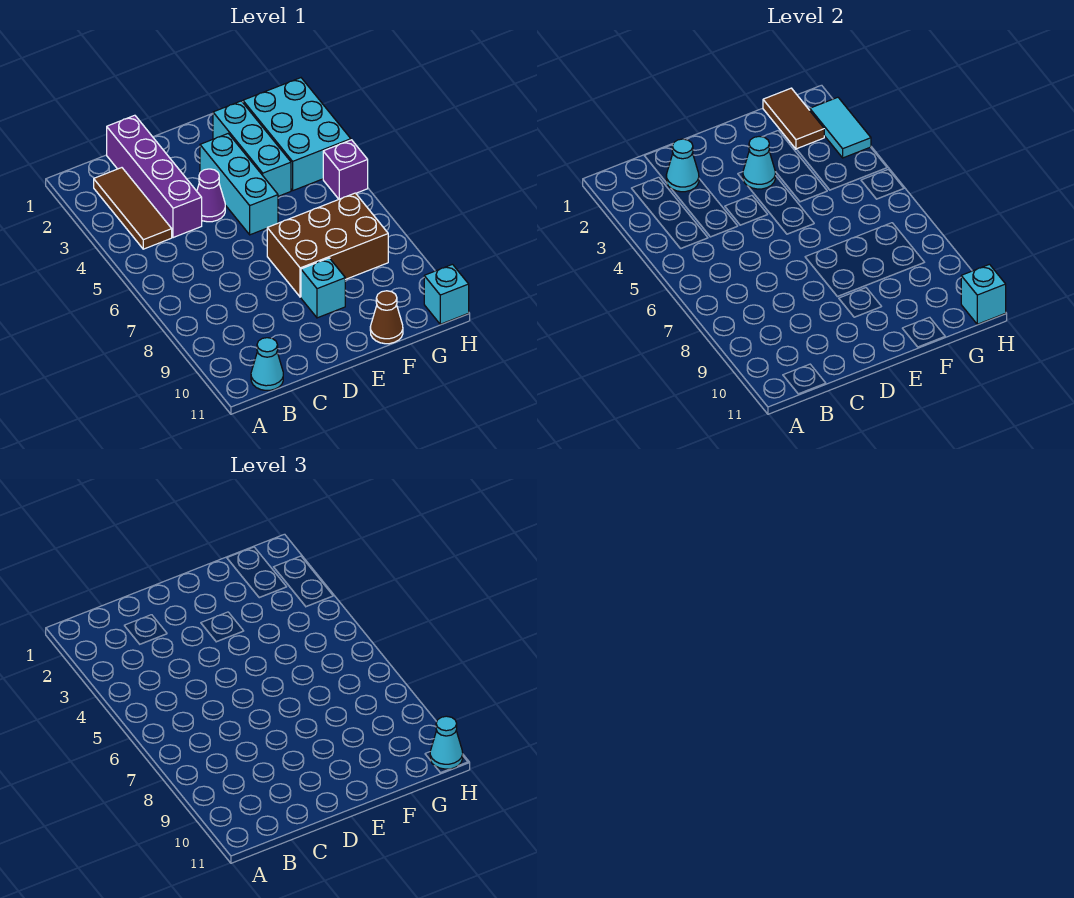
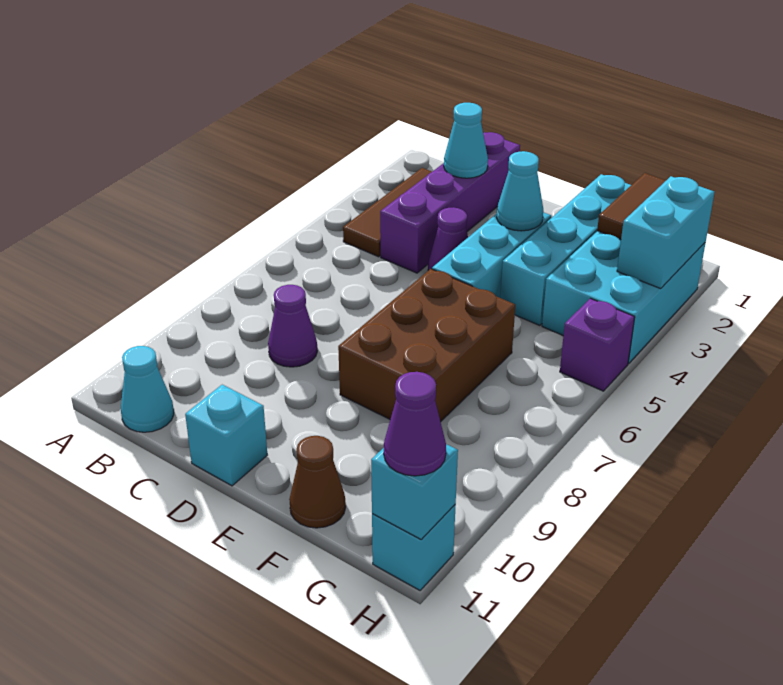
none -> purple cone C8 level 1
brown brick E7:G8 level 1 -> brown brick E6:F8 level 1
cyan brick E9 level 1 -> cyan brick D11 level 1
cyan brick F2:F4 level 1 -> cyan brick F1:F4 level 1
cyan tile H2:H3 level 2 -> cyan brick H2:H3 level 2
cyan cone H11 level 3 -> purple cone H11 level 3

